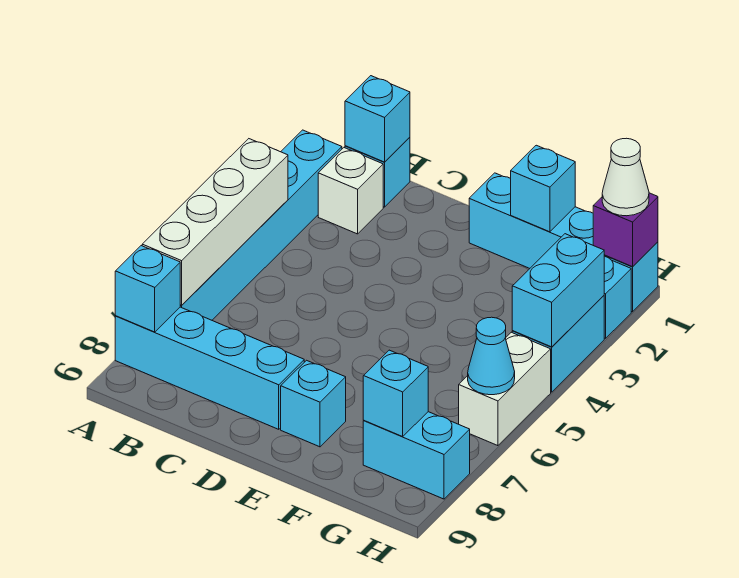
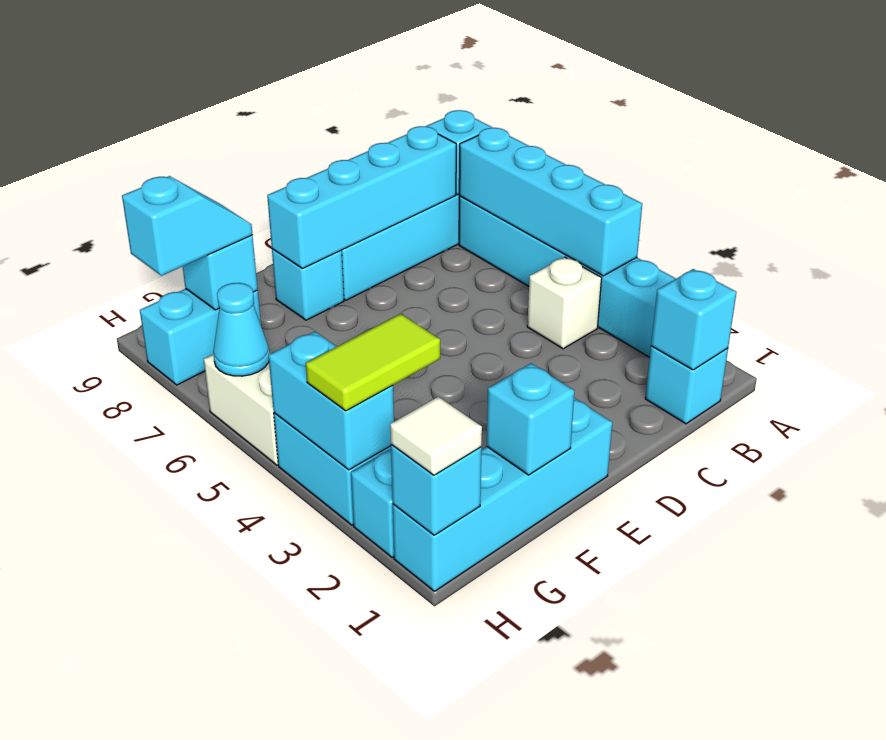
white brick A4:A7 level 2 -> cyan brick A4:A7 level 2
white brick B2 level 1 -> white brick B4 level 1
none -> cyan brick B8:E8 level 2
none -> lime tile G3:H3 level 3
none -> cyan slope G8:H8 level 3 top H
purple brick H1 level 2 -> cyan brick H1 level 2
white cone H1 level 3 -> white tile H1 level 3

